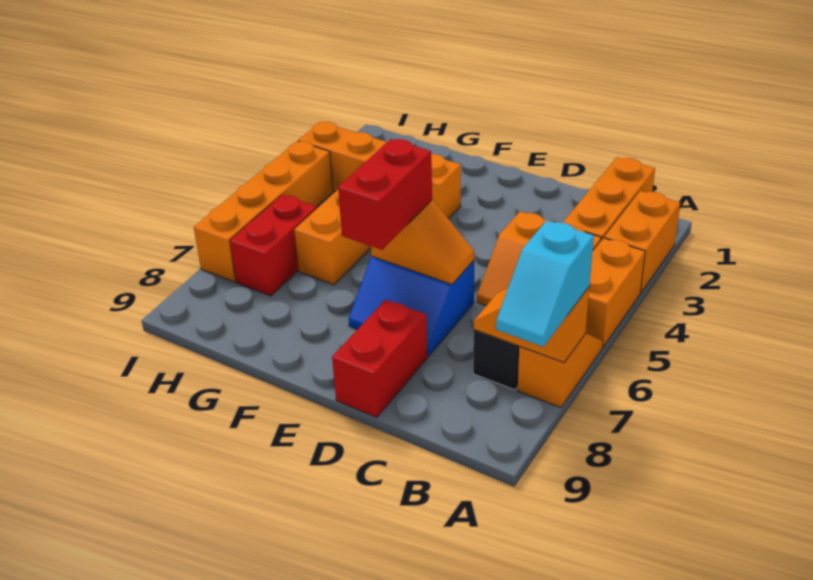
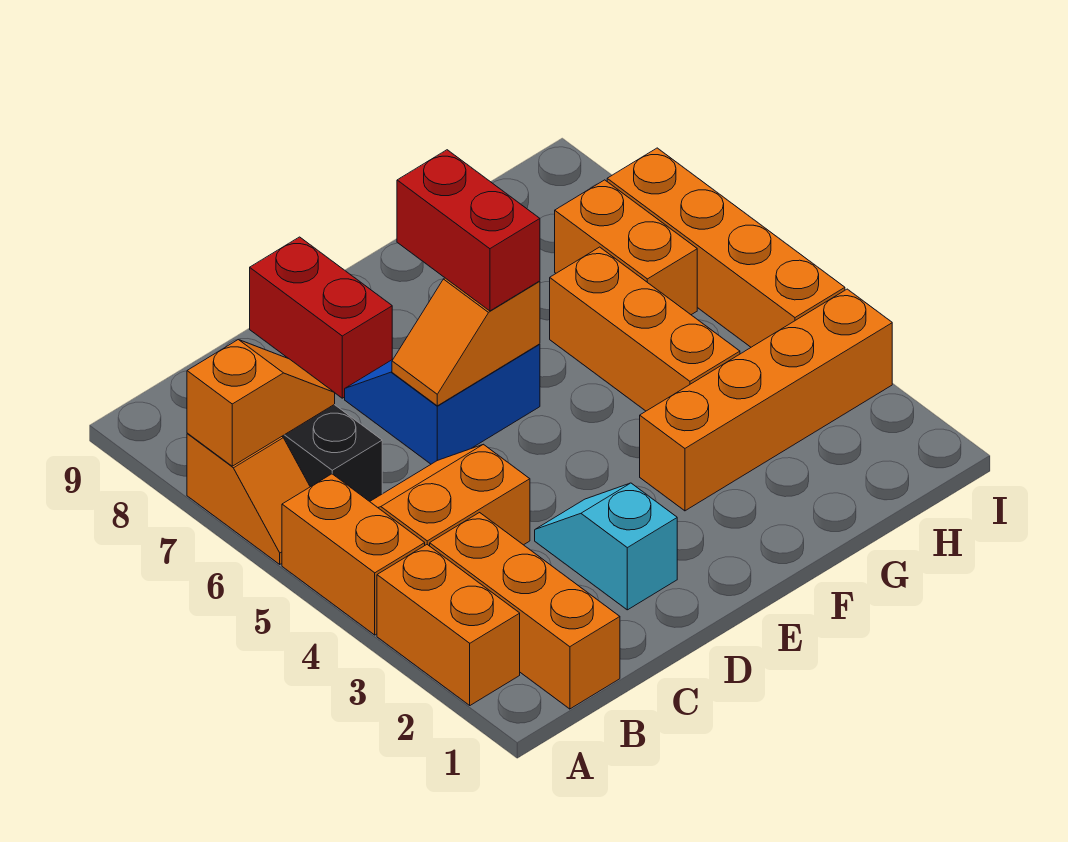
cyan slope A7:A8 level 3 top 7 -> cyan slope D2:D3 level 1 top 2
red brick H6:H7 level 1 -> orange brick H6:H7 level 1

